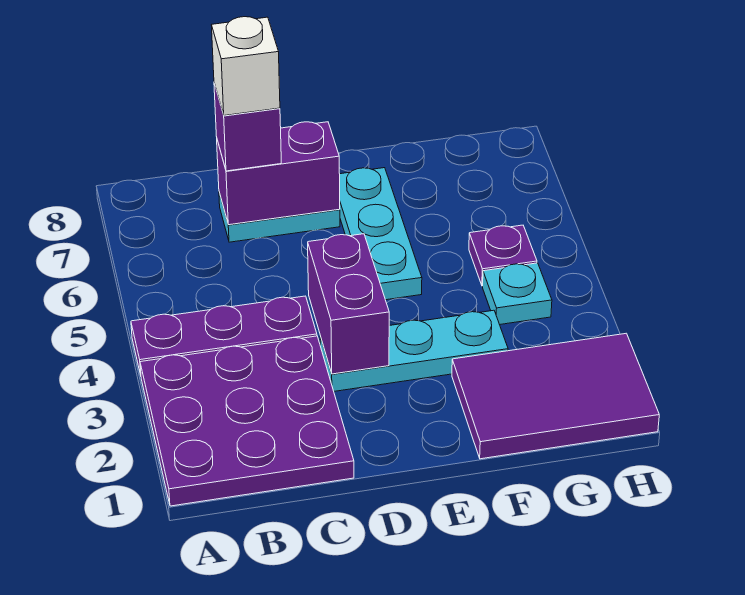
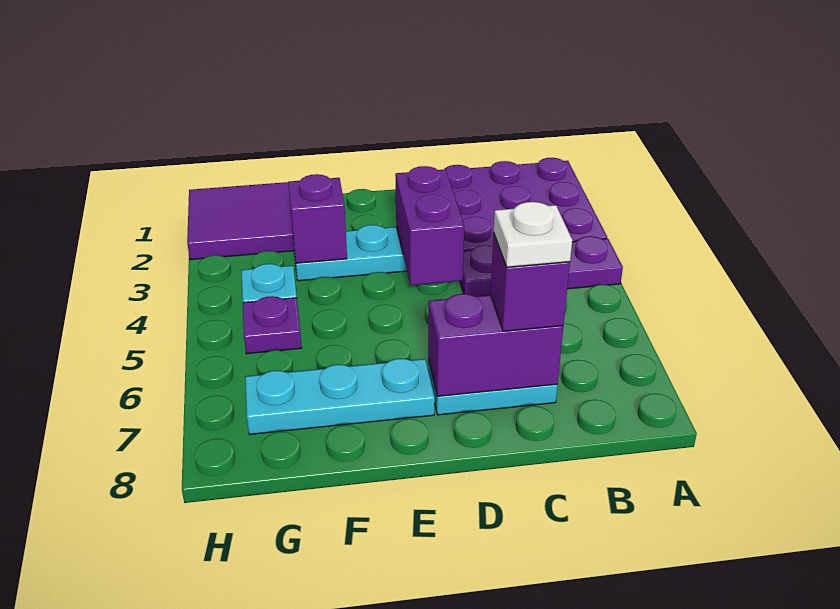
white brick C7 level 4 -> white plate C7 level 4
cyan plate E5:E7 level 1 -> cyan plate E7:G7 level 1
none -> purple brick F3 level 2

